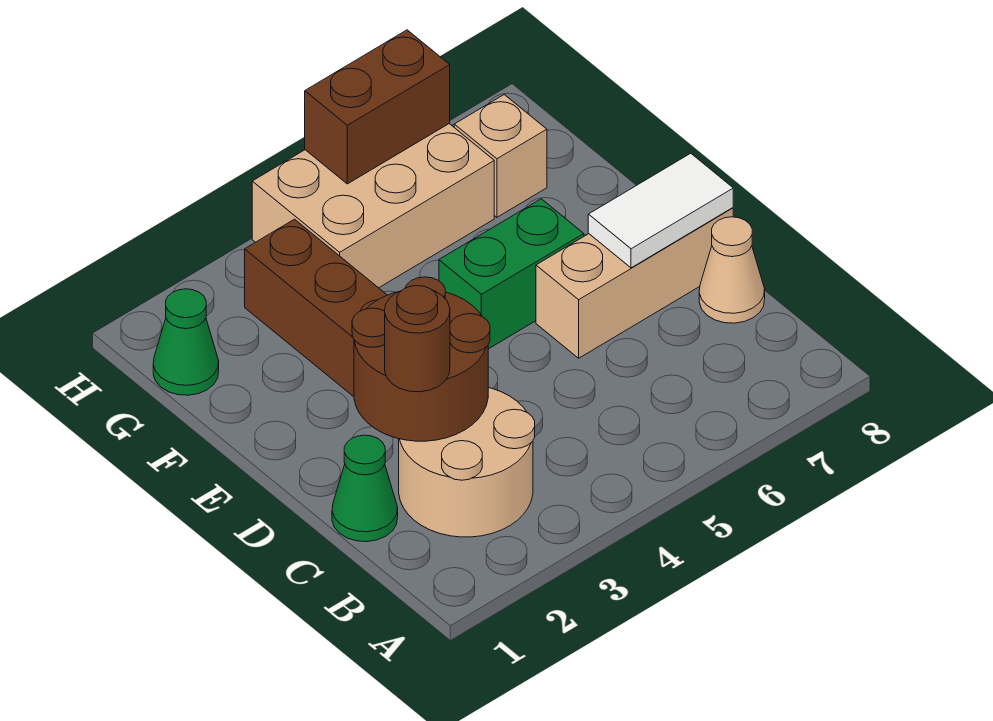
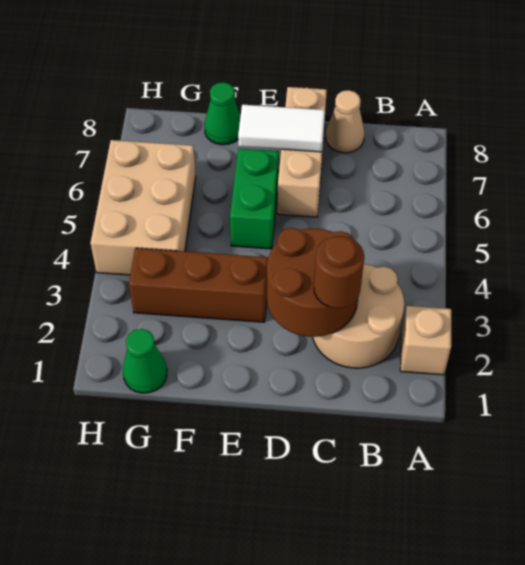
green cone C1 level 1 -> green cone F8 level 1
white tile D7:D8 level 2 -> white tile D7:E7 level 2
tan brick G7 level 1 -> tan brick A2 level 1
brown brick H5:H6 level 2 -> none

